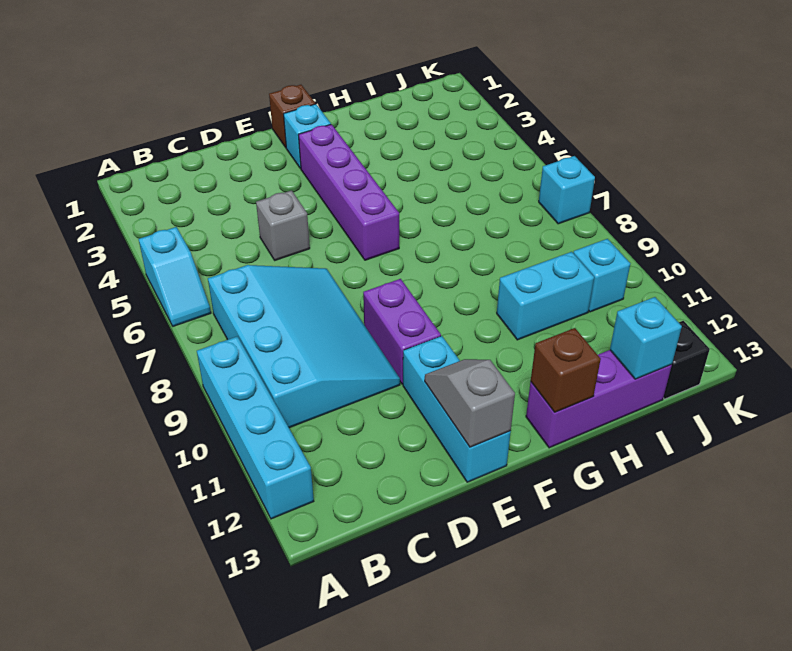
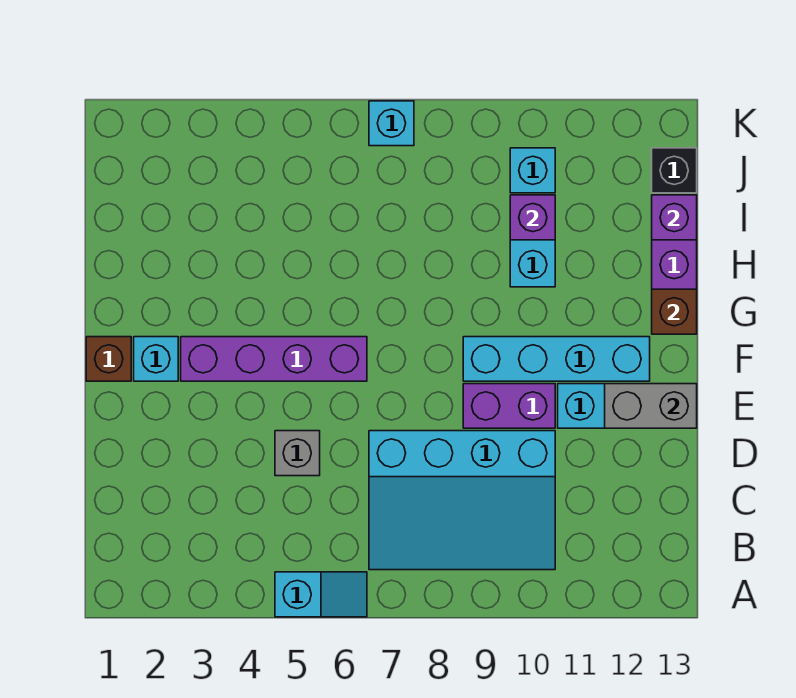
cyan brick A9:A12 level 1 -> cyan brick F9:F12 level 1
cyan slope B7:D10 level 1 top B -> cyan slope B7:D10 level 1 top D
grey slope E12:E13 level 2 top 13 -> grey brick E12:E13 level 2
none -> purple brick I10 level 2
cyan brick I13 level 2 -> purple brick I13 level 2

